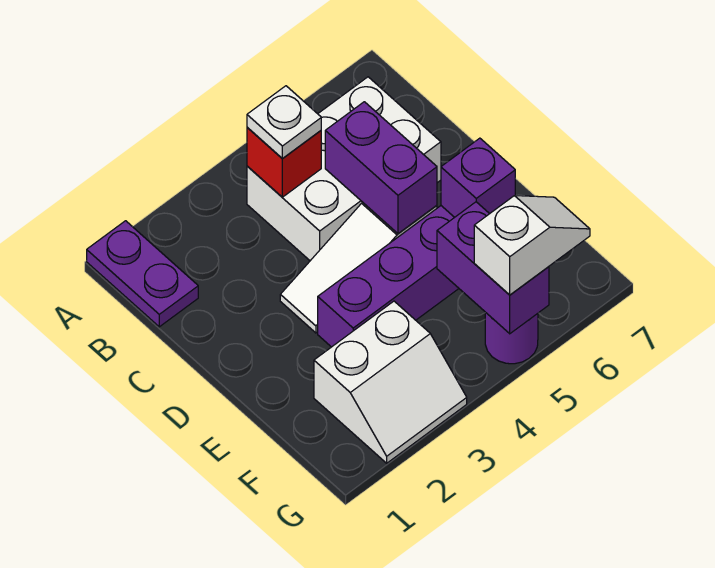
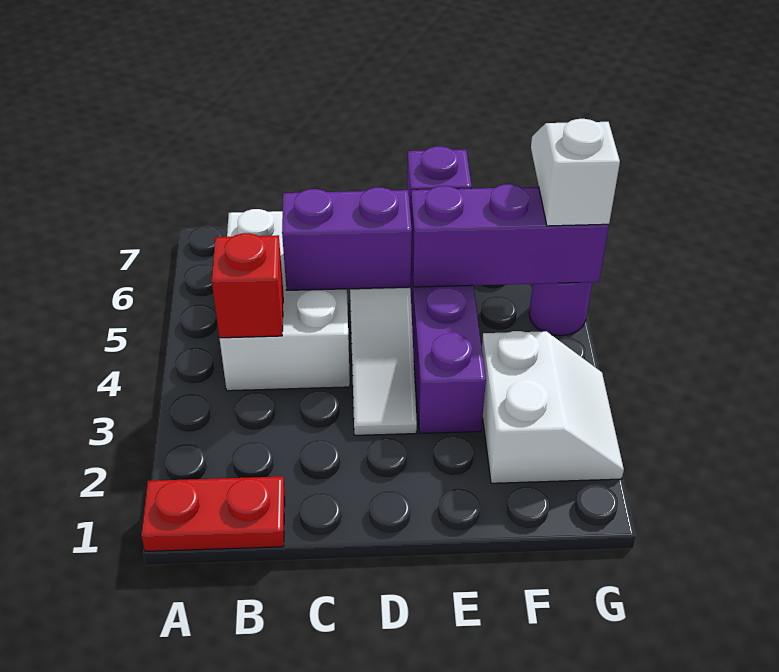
purple plate A1:B1 level 1 -> red plate A1:B1 level 1
white plate B4 level 3 -> none
purple brick F5:G5 level 2 -> purple brick E5:G5 level 2

